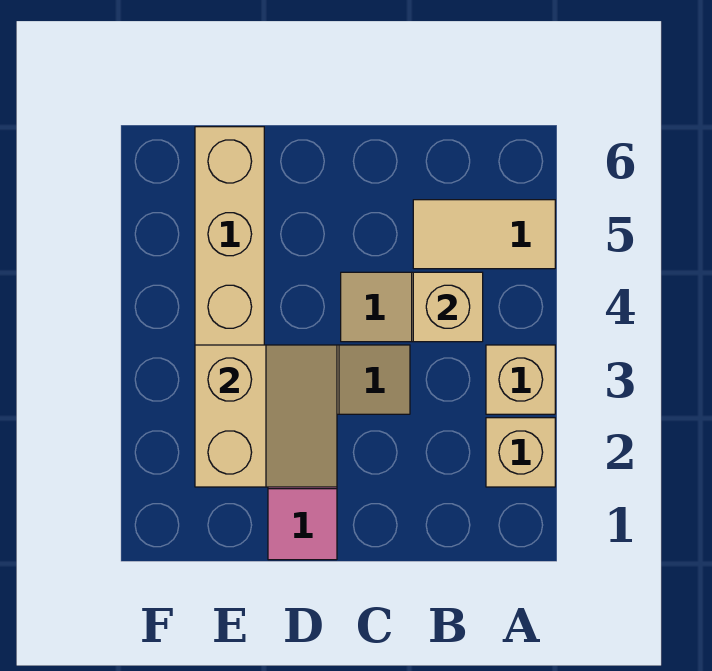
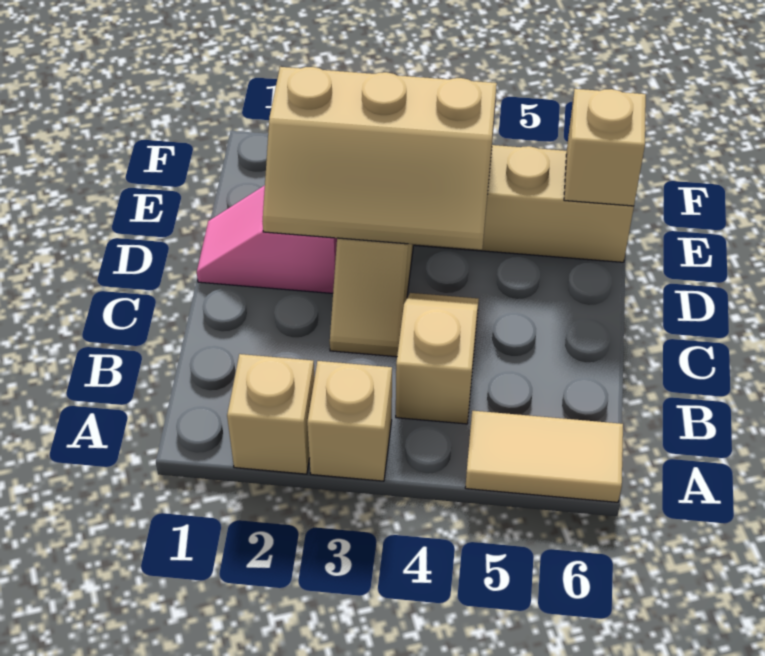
tan tile A5:B5 level 1 -> tan tile A5:A6 level 1
tan brick B4 level 2 -> tan brick E6 level 2
tan slope D2:E3 level 2 top E -> tan slope D2:E4 level 2 top E

